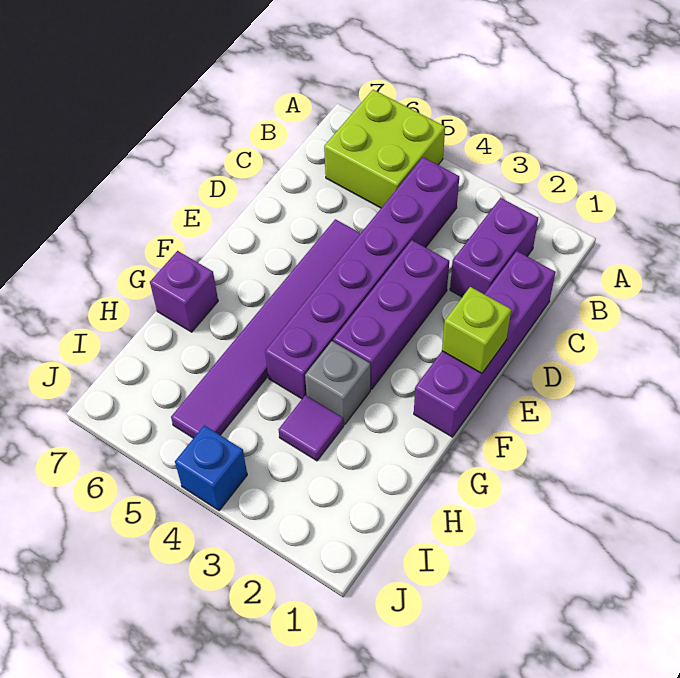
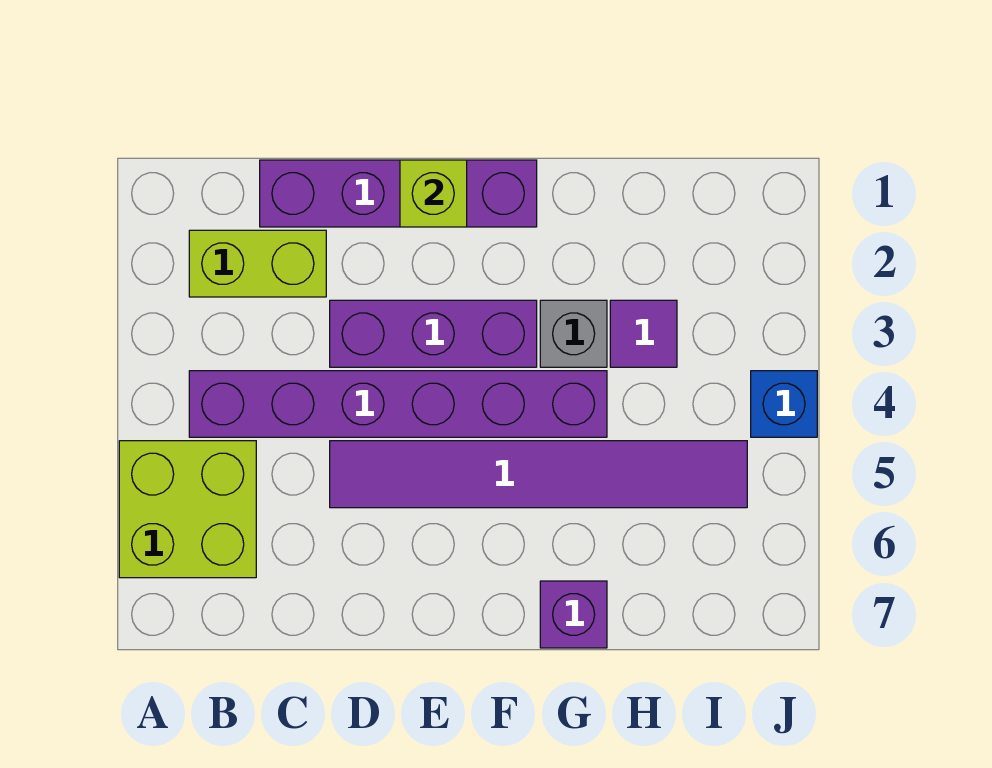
purple brick B2:C2 level 1 -> lime brick B2:C2 level 1

